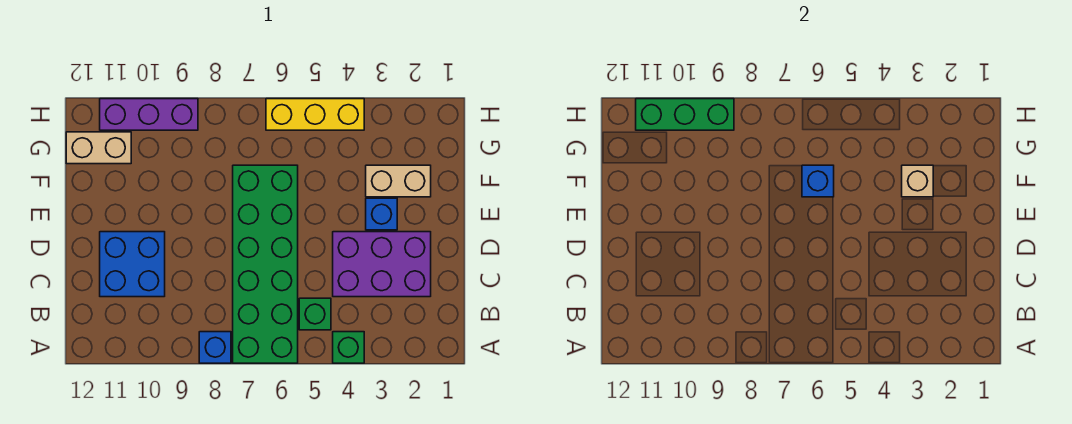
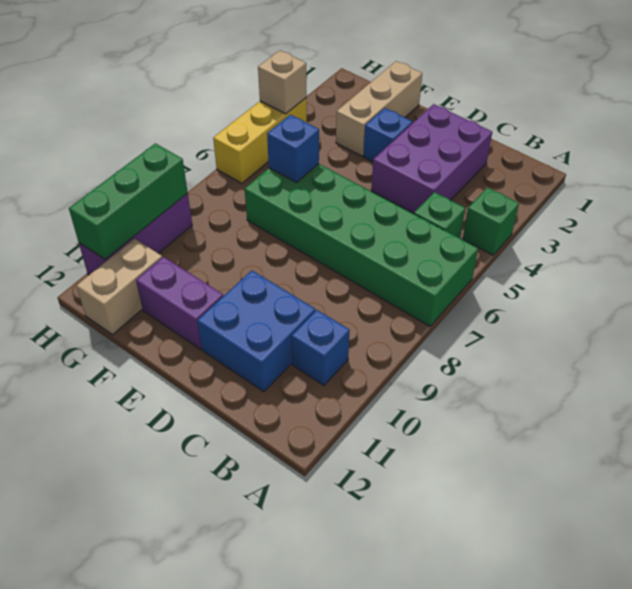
blue brick A8 level 1 -> blue brick B10 level 1
none -> purple brick E11:F11 level 1
tan brick F2:F3 level 1 -> tan brick F1:F3 level 1
tan brick F3 level 2 -> tan brick H4 level 2

